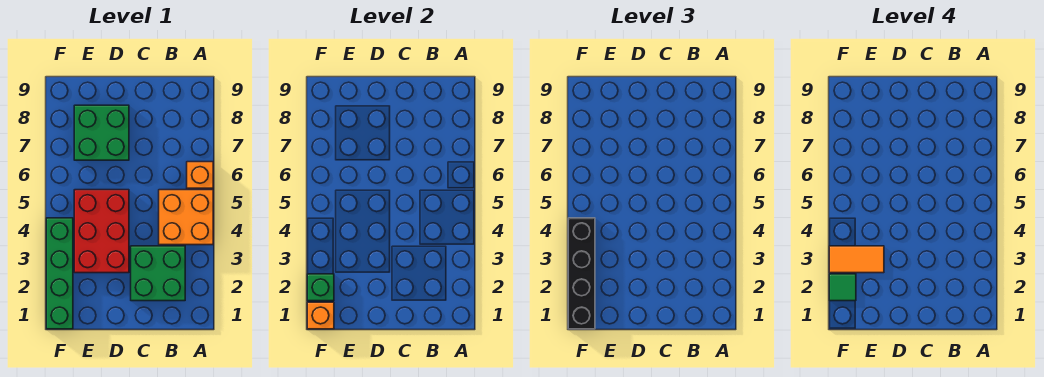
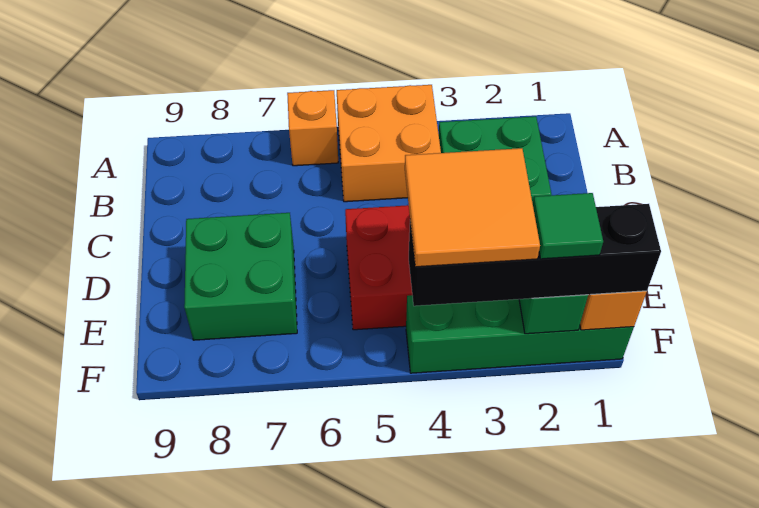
orange tile E3:F3 level 4 -> orange tile E3:F4 level 4

